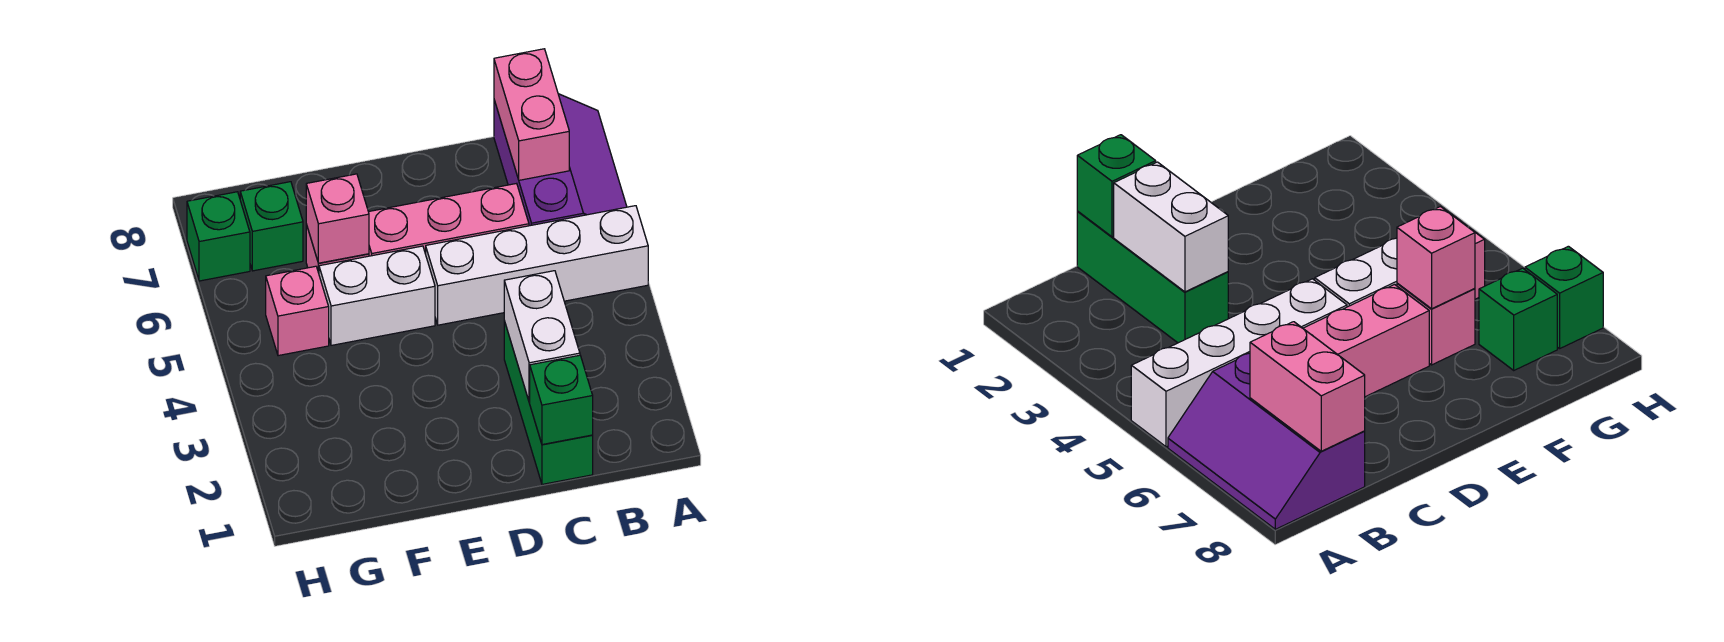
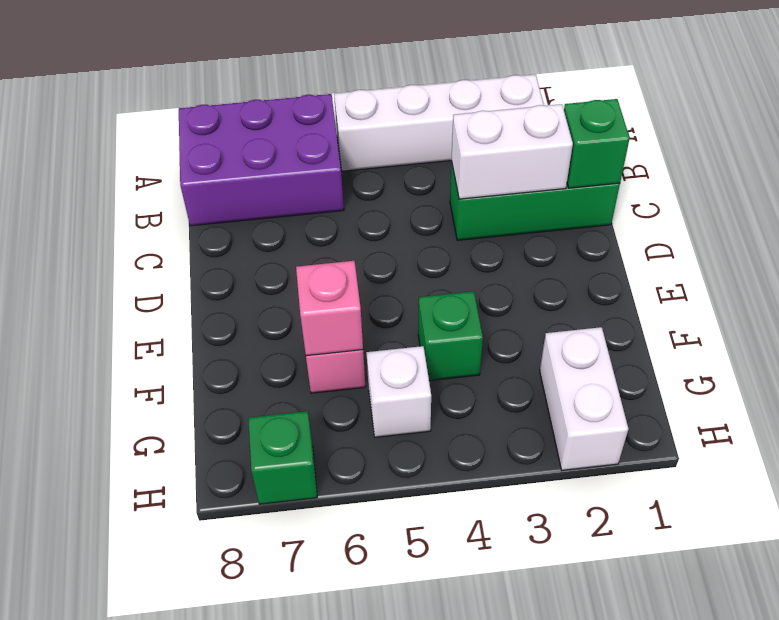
white brick A5:D5 level 1 -> white brick A2:A5 level 1
purple slope A6:B8 level 1 top B -> purple brick A6:B8 level 1
pink brick B7:B8 level 2 -> none
pink brick C6:E6 level 1 -> none
white brick E5:F5 level 1 -> white brick G2:H2 level 1
pink brick G5 level 1 -> white brick G5 level 1
green brick G7 level 1 -> green brick F4 level 1

